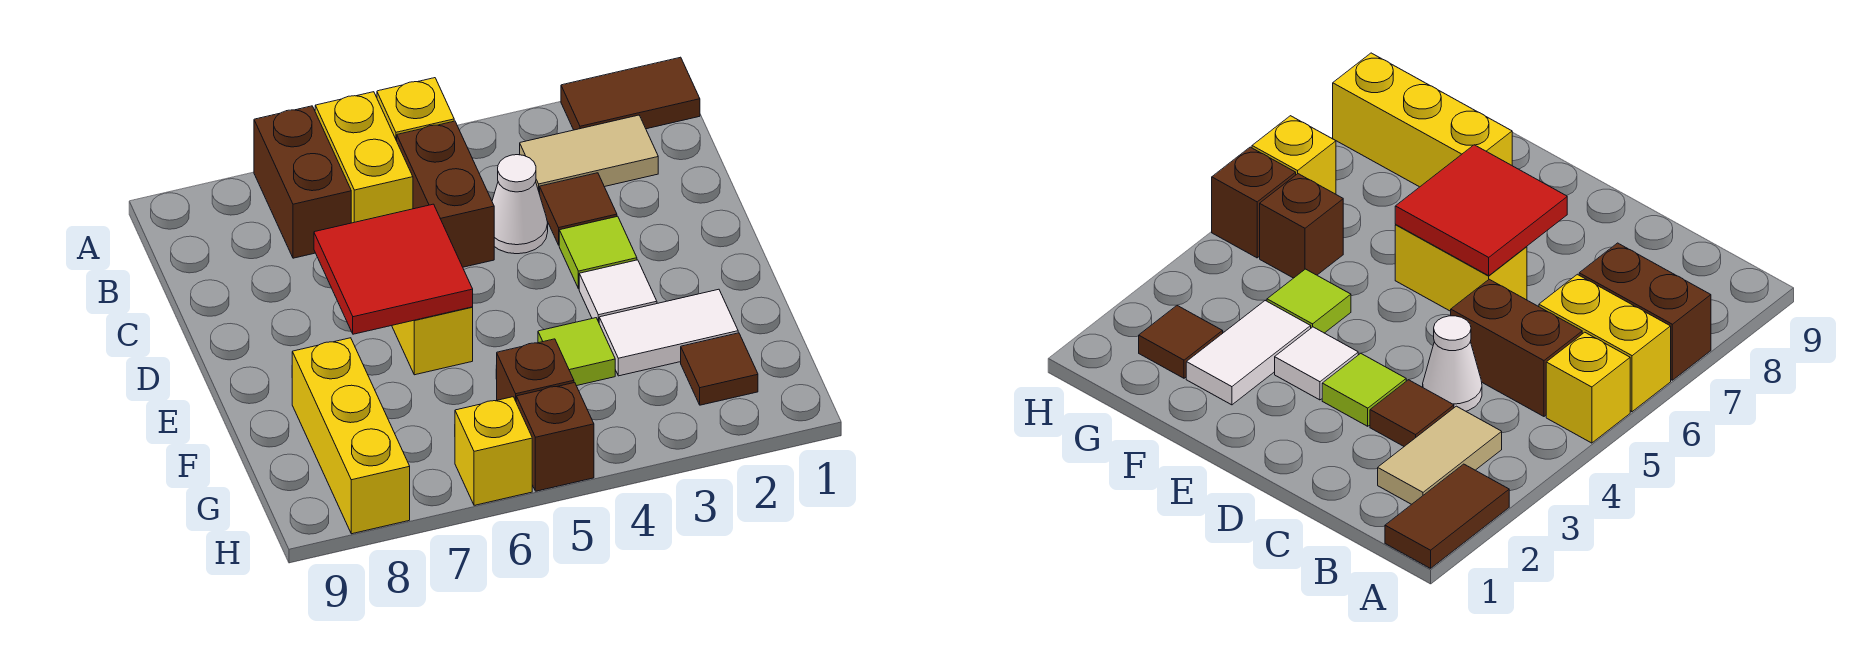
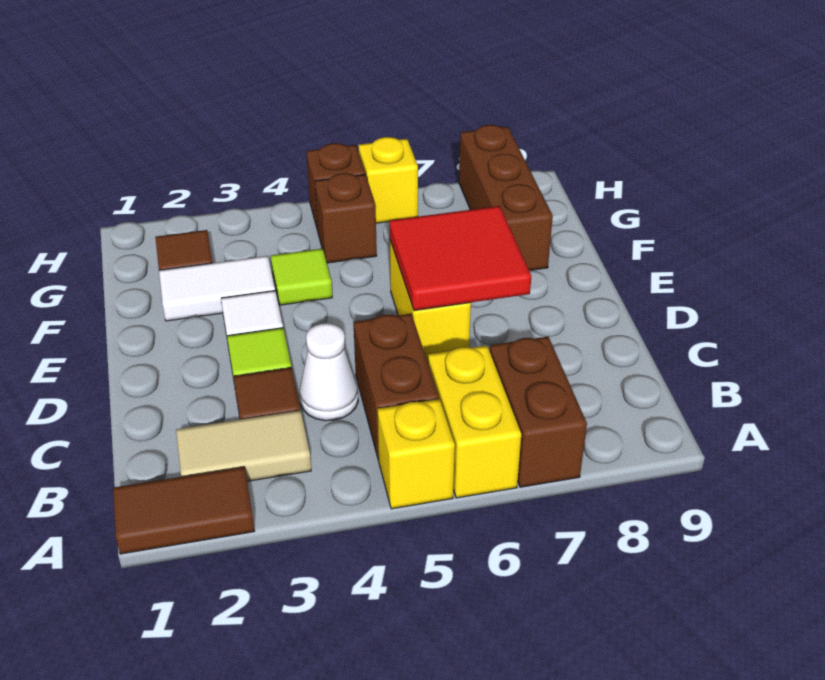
yellow brick F8:H8 level 1 -> brown brick F8:H8 level 1

